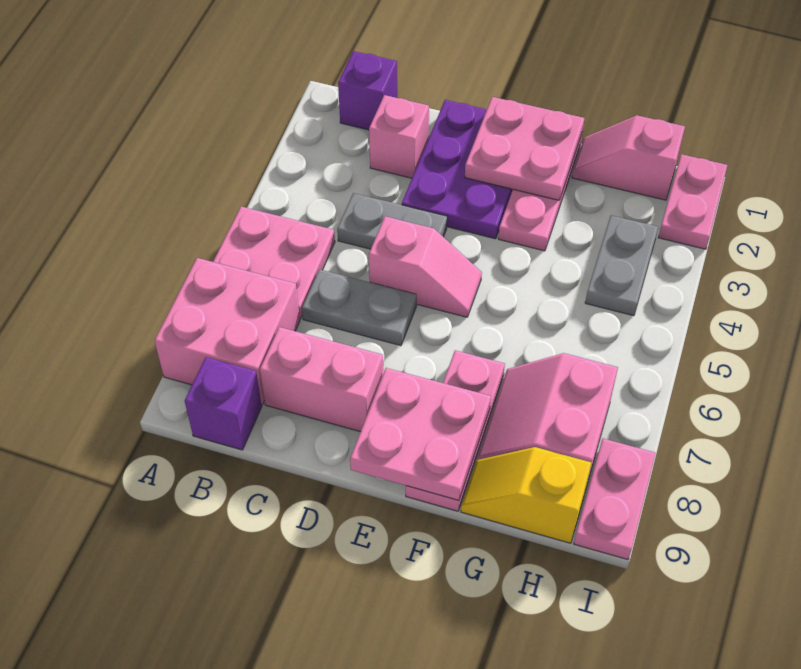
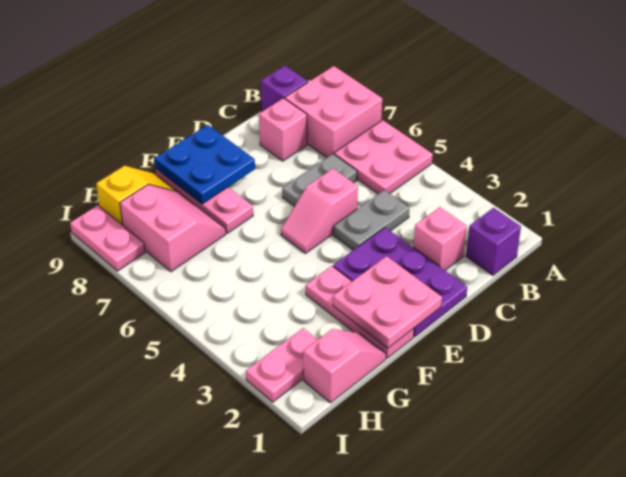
pink brick C8:D8 level 1 -> pink brick C8 level 1
pink plate E8:F9 level 2 -> blue plate E8:F9 level 2
grey plate H3:H4 level 1 -> none
pink plate I1:I2 level 1 -> pink plate H2:I2 level 1

